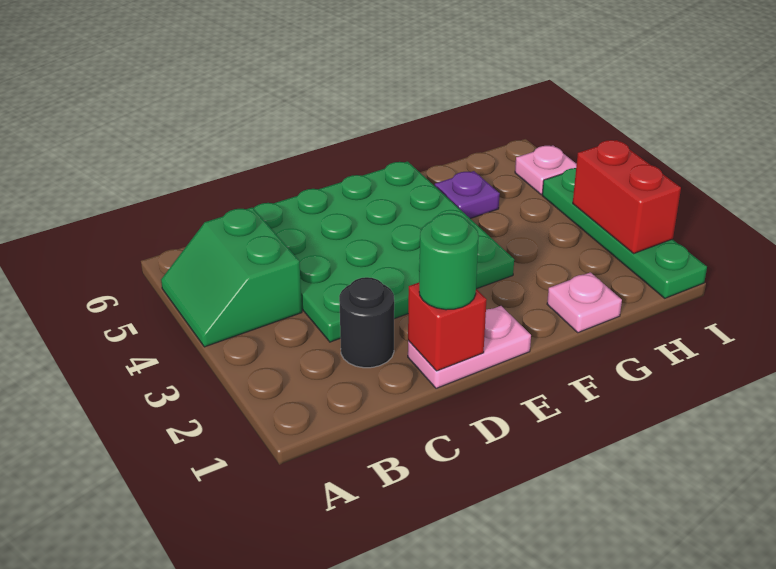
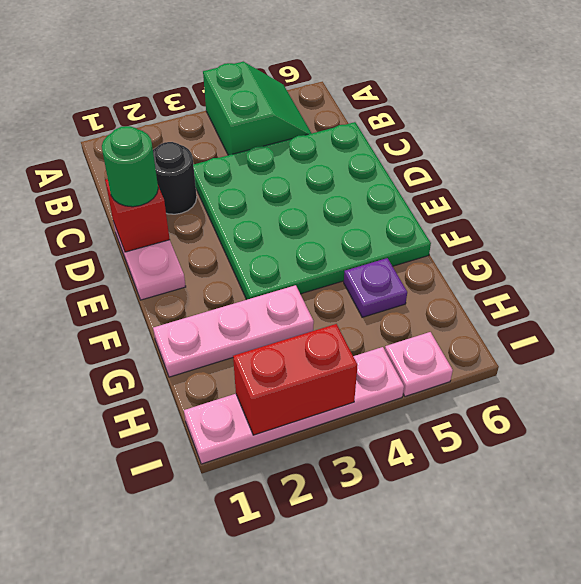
green slope A4:B5 level 1 top B -> green slope A4:B5 level 1 top 4
pink plate G1 level 1 -> pink plate G1:G3 level 1
green plate I1:I4 level 1 -> pink plate I1:I4 level 1

